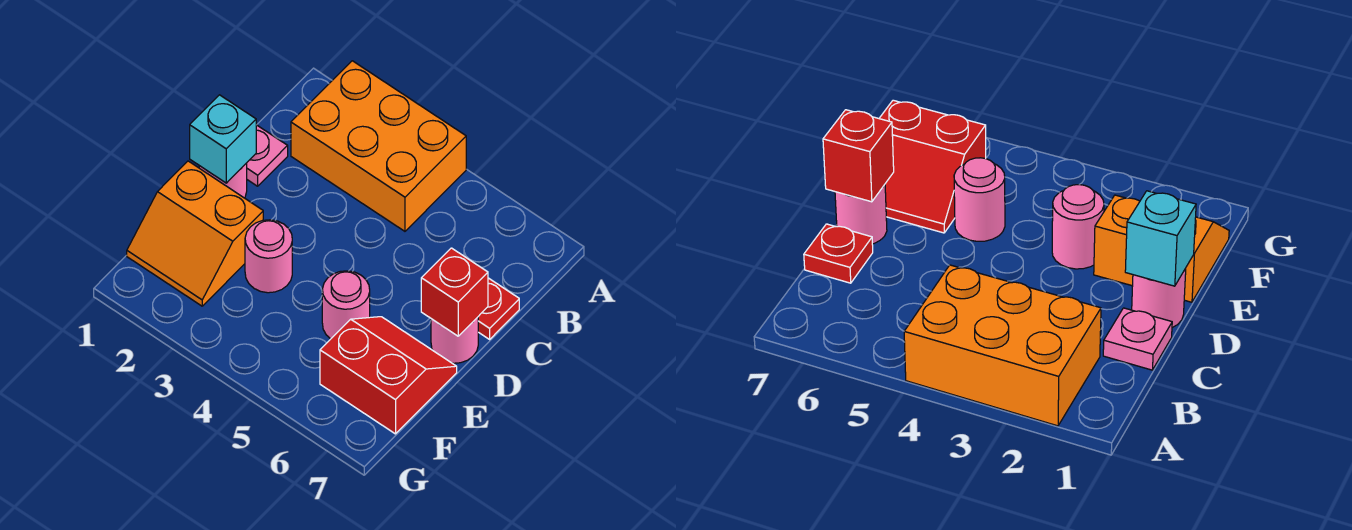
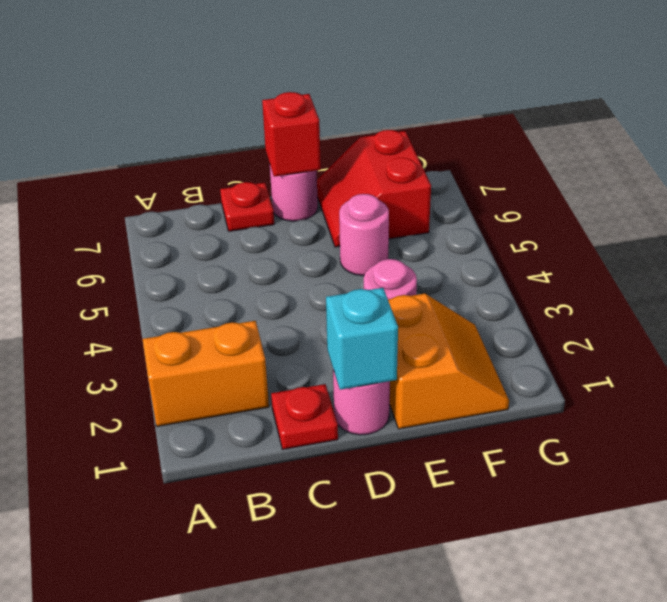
orange brick A2:B4 level 1 -> orange brick A2:B2 level 1
pink plate C1 level 1 -> red plate C1 level 1

